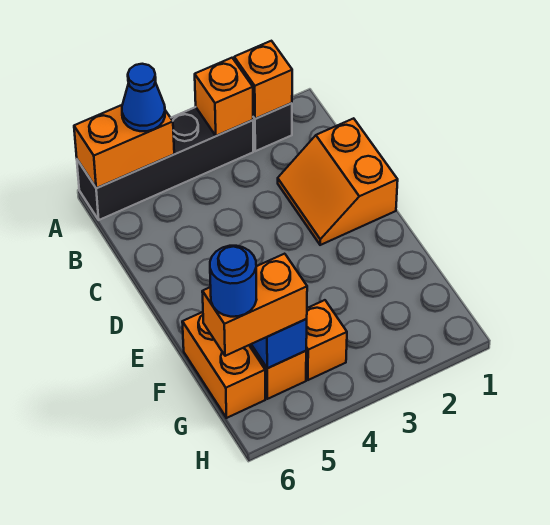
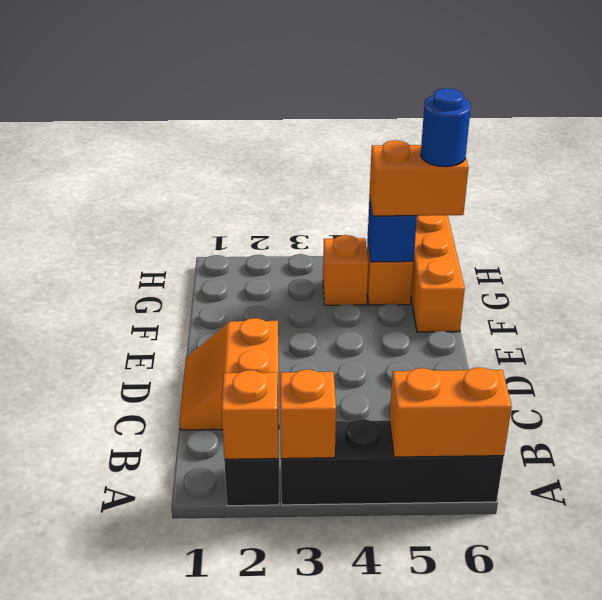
blue cone A5 level 3 -> none
orange slope C1:D2 level 1 top 1 -> orange slope C1:D2 level 1 top 2
orange brick F6:G6 level 1 -> orange brick F6:H6 level 1

